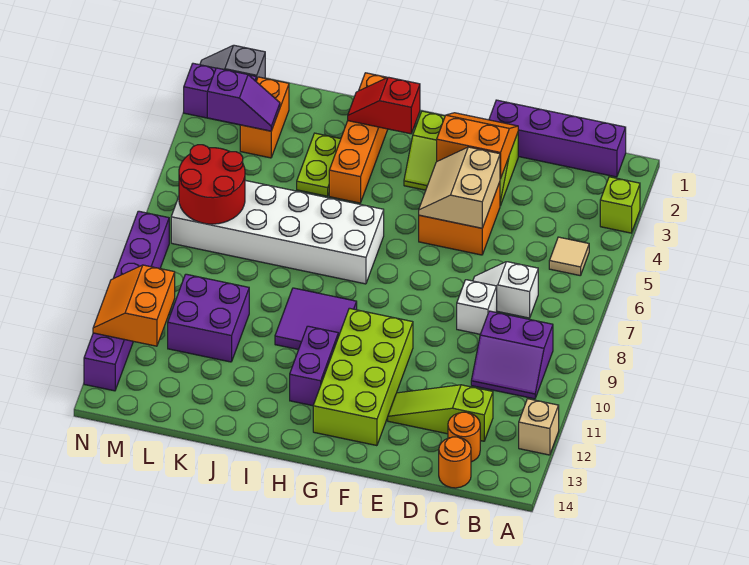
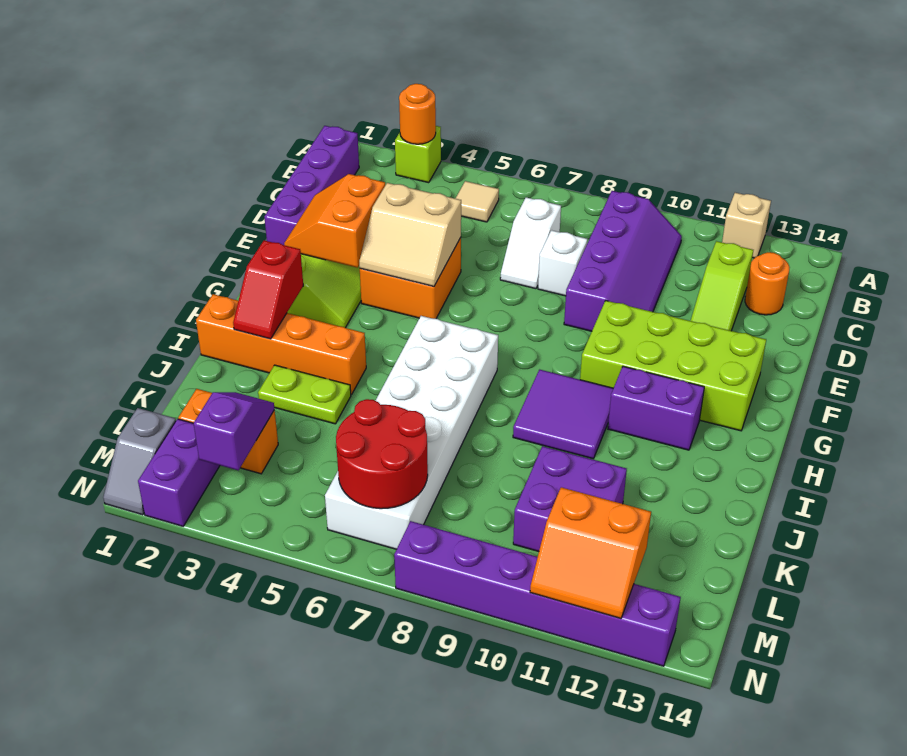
purple slope B9:C10 level 1 top 9 -> purple slope B9:E10 level 1 top 9
orange round brick C14 level 1 -> orange round brick A3 level 2

